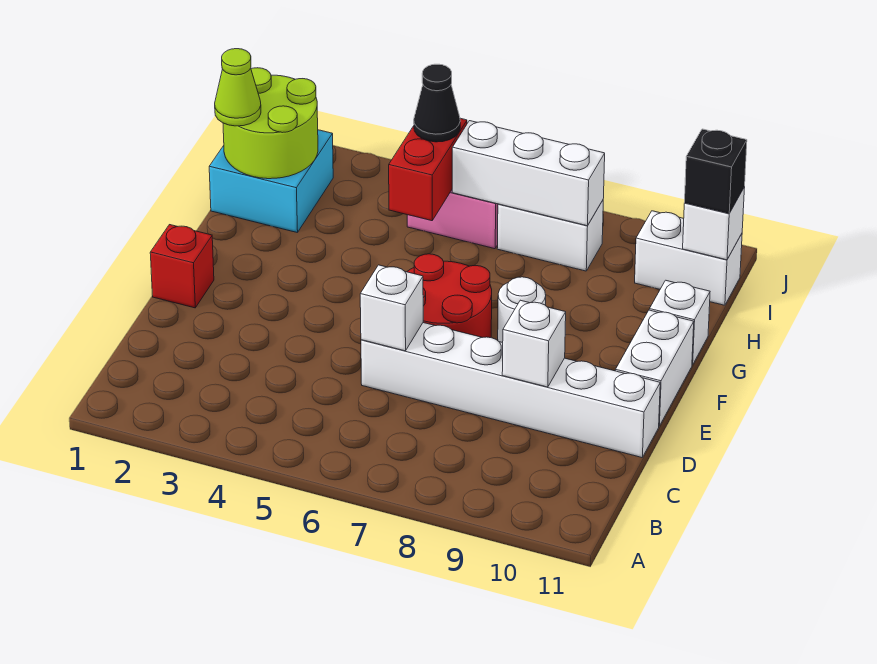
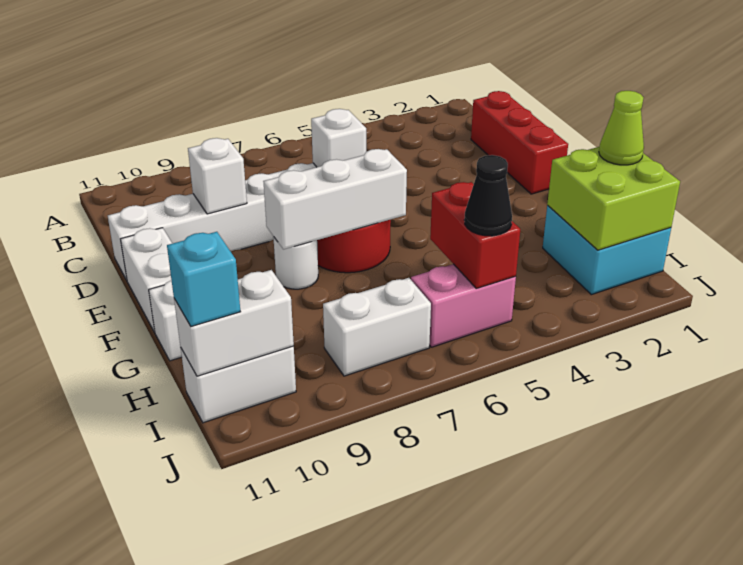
red brick E1 level 1 -> red brick C1:E1 level 1
lime round brick H1:I2 level 2 -> lime brick H1:I2 level 2
white brick I6:I8 level 2 -> white brick F6:F8 level 2
white brick I11 level 2 -> white brick I10:I11 level 2
black brick I11 level 3 -> cyan brick I11 level 3

